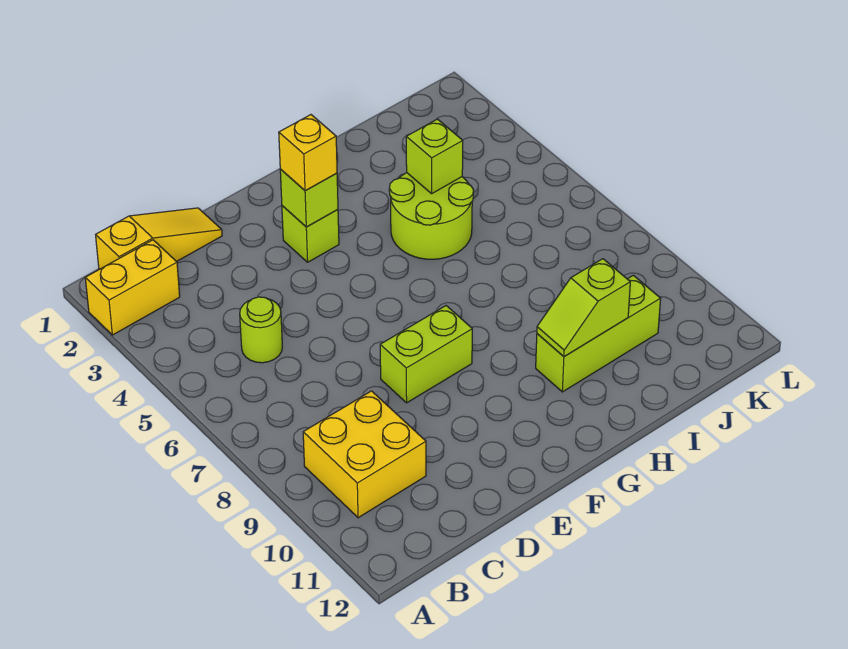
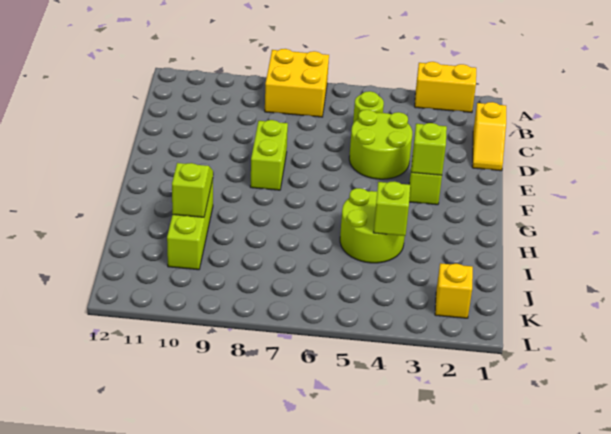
yellow brick A2:B2 level 1 -> yellow brick A2:A3 level 1
yellow slope B1:D1 level 1 top B -> yellow slope C1:D1 level 1 top C
yellow brick B9:C10 level 1 -> yellow brick A7:B8 level 1
none -> lime round brick D4:E5 level 1
yellow brick F3 level 3 -> yellow brick K2 level 1

